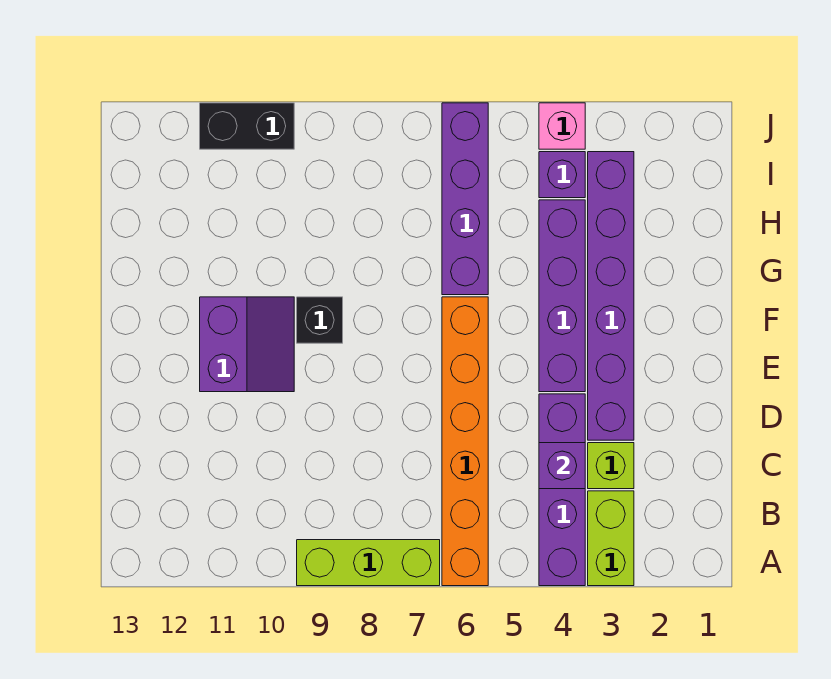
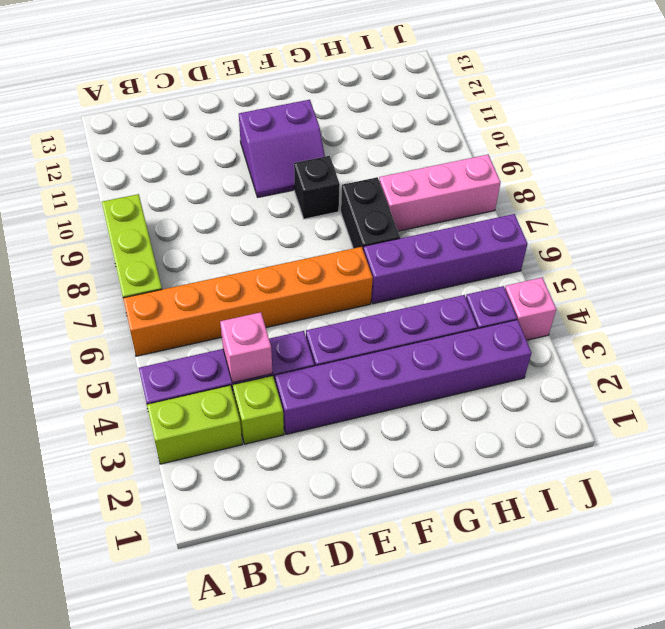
purple brick C4 level 2 -> pink brick C4 level 2
none -> pink brick H8:J8 level 1
black brick J10:J11 level 1 -> black brick G7:G8 level 1

